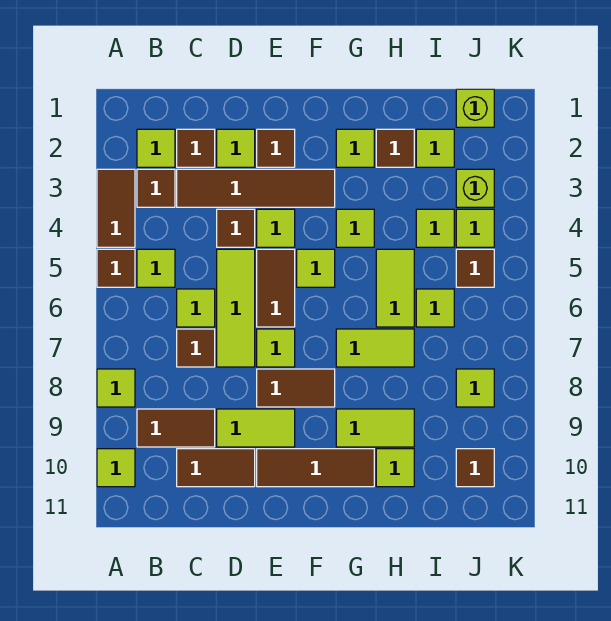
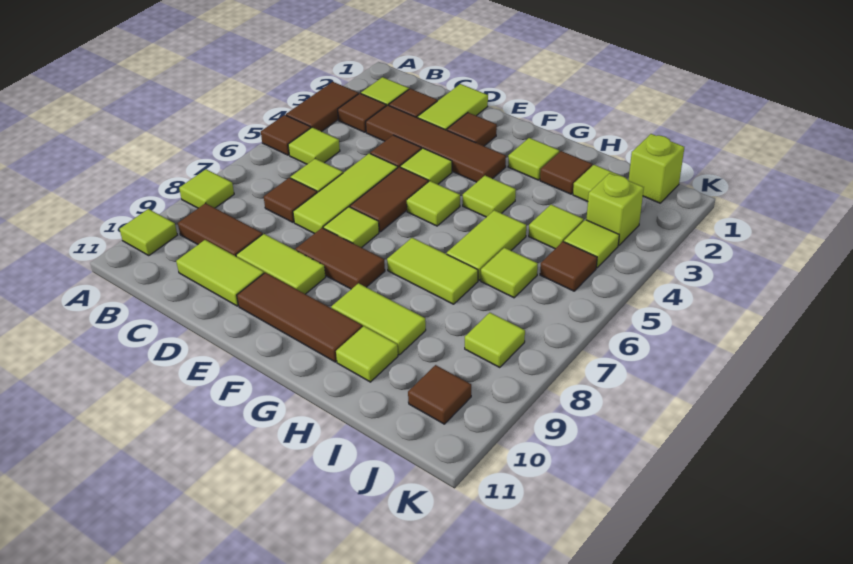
brown tile C10:D10 level 1 -> lime tile C10:D10 level 1
lime tile D2 level 1 -> lime tile D1:D2 level 1

